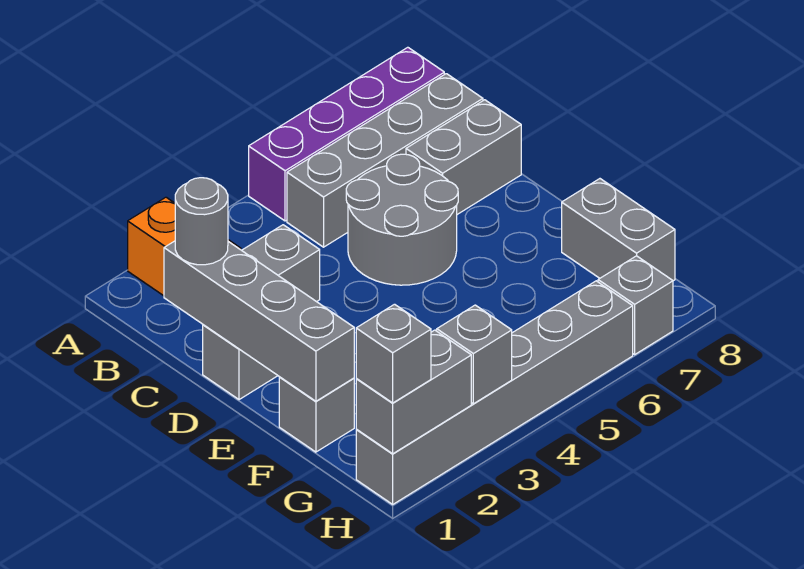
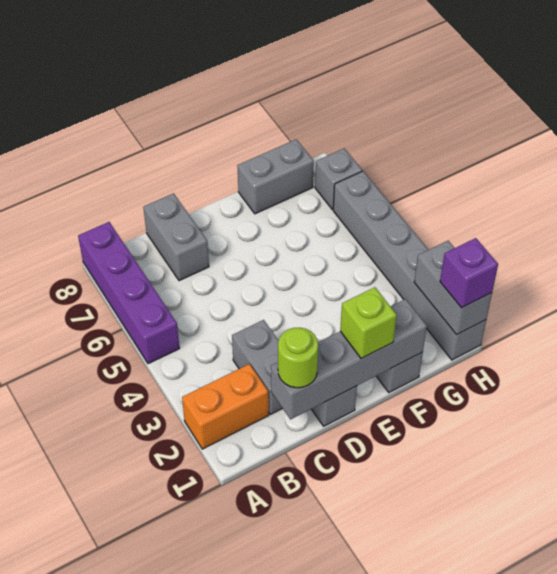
grey brick B5:B8 level 1 -> none
grey round brick C1 level 3 -> lime round brick C1 level 3
grey round brick C5:D6 level 1 -> none
none -> lime brick E1 level 3
grey brick H1 level 3 -> purple brick H1 level 3
grey brick H3 level 2 -> none

